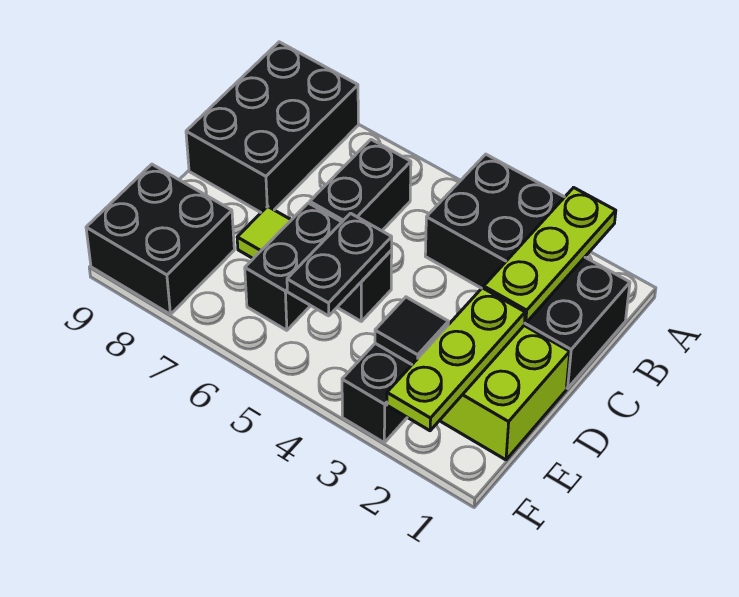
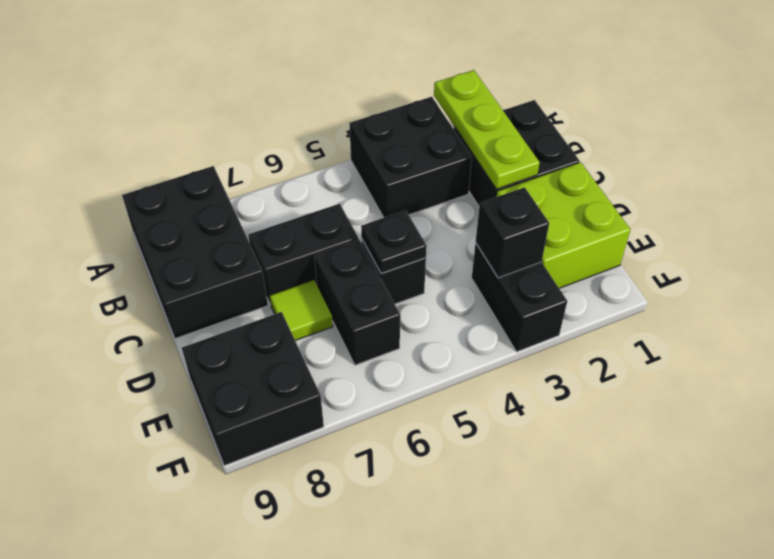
black brick B6:C6 level 1 -> black brick C6:C7 level 1
lime plate D2:F2 level 2 -> none
black plate D5:E5 level 2 -> black plate D5 level 2
black tile E3 level 2 -> black brick E3 level 2

